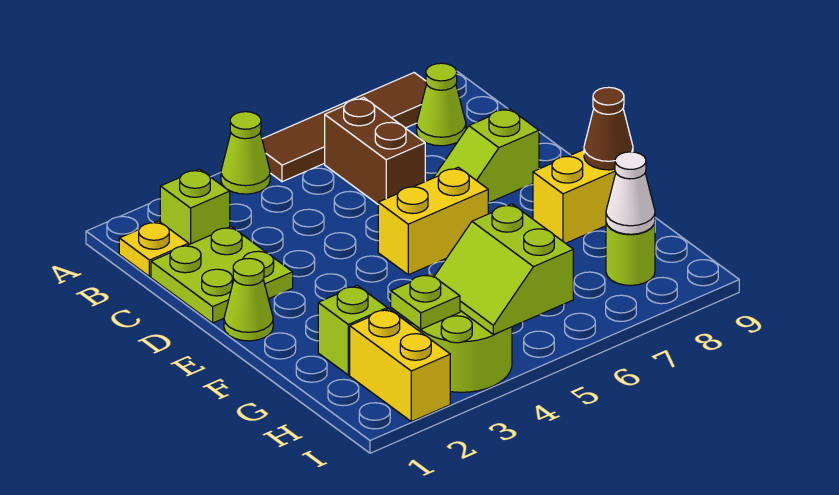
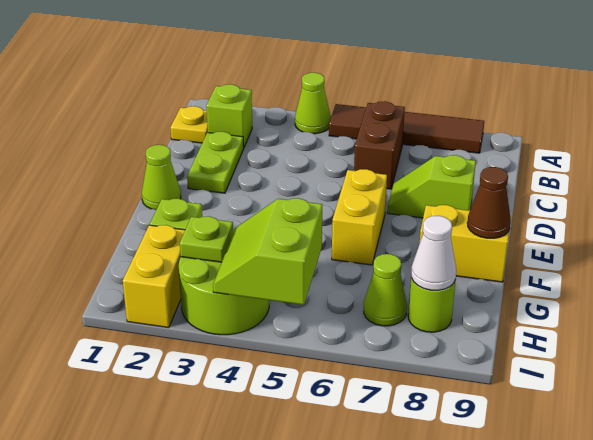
lime cone B8 level 1 -> lime cone H7 level 1
lime plate C1:D2 level 1 -> lime plate C2:D2 level 1
yellow brick E5:E6 level 1 -> yellow brick E6:F6 level 1

